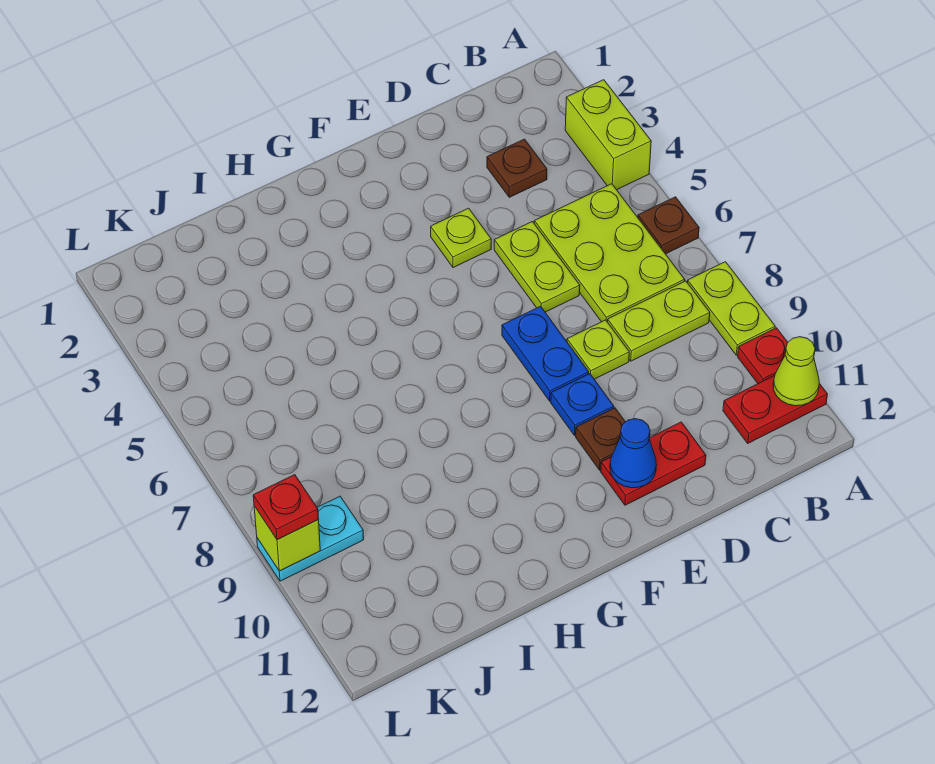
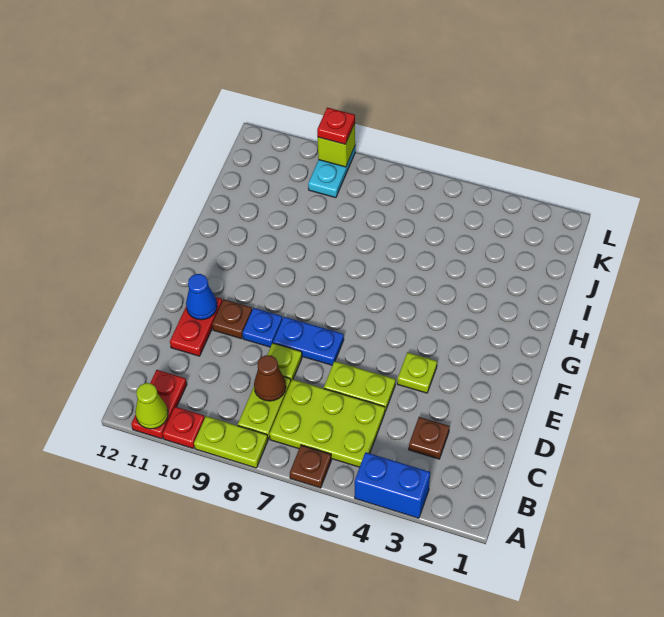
lime brick A3:A4 level 1 -> blue brick A3:A4 level 1
none -> brown cone C8 level 2

